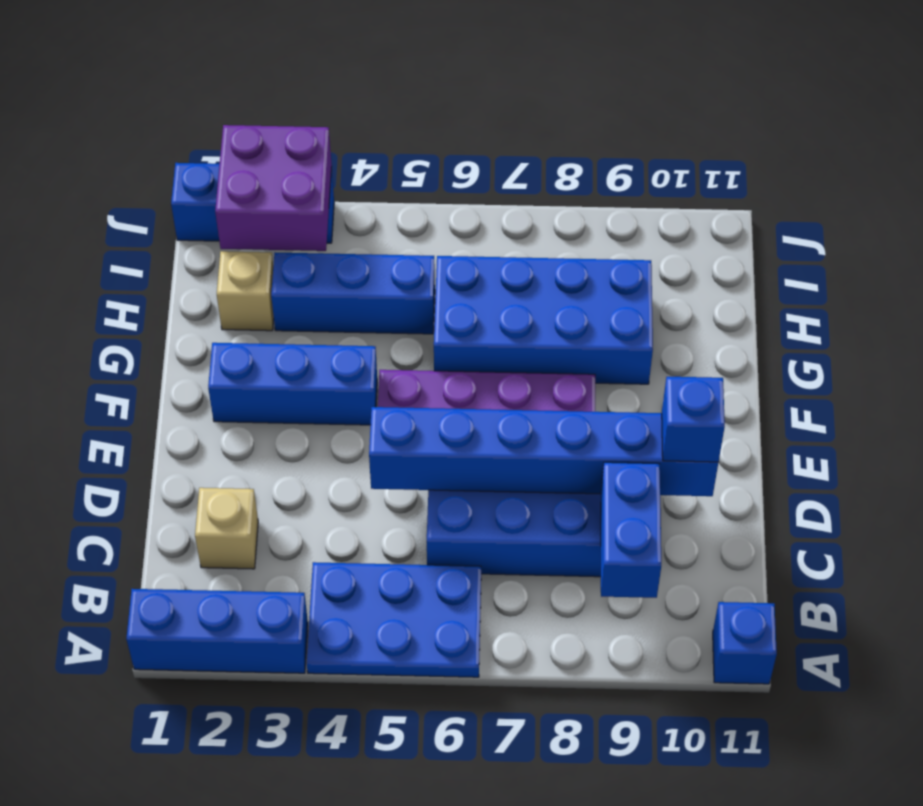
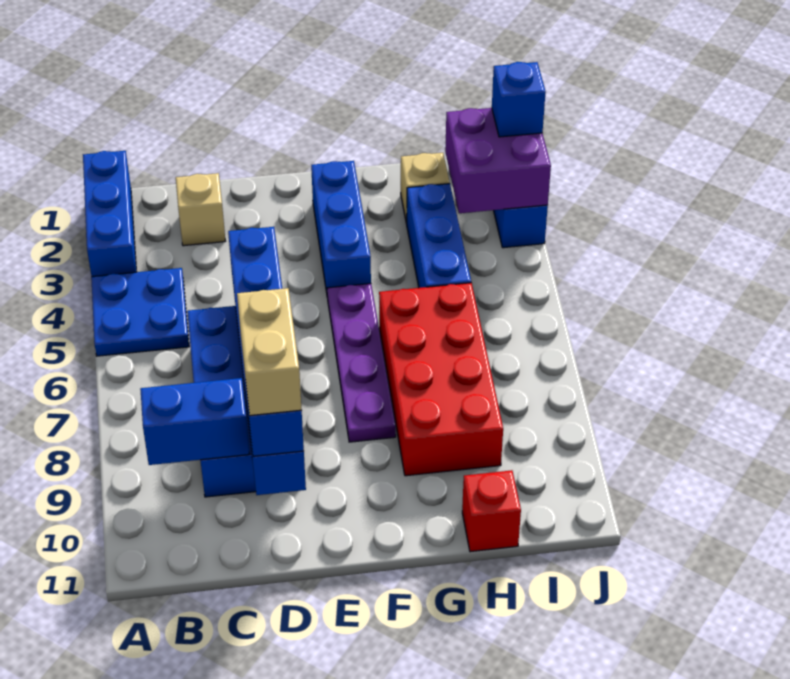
blue plate A4:B6 level 1 -> blue plate A4:B5 level 1
blue brick A11 level 1 -> blue brick J2 level 3
none -> tan brick D9:D10 level 4
blue brick G6:H9 level 1 -> red brick G6:H9 level 1
none -> red brick H11 level 1

